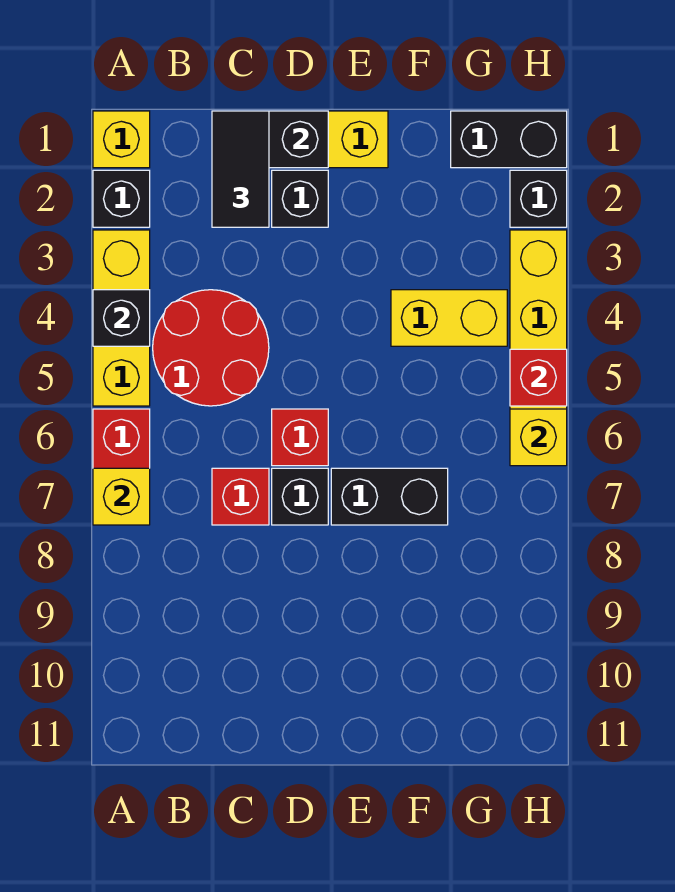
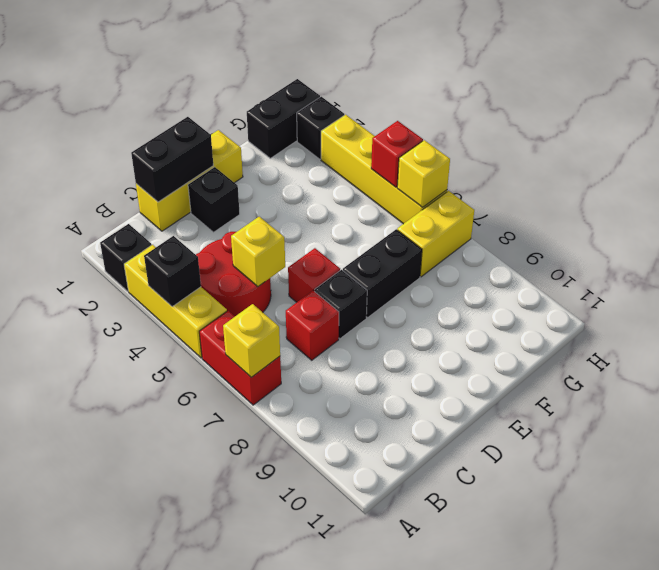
yellow brick A1 level 1 -> yellow brick C5 level 2
black tile C1:C2 level 3 -> none
yellow brick F4:G4 level 1 -> yellow brick G7:H7 level 1

